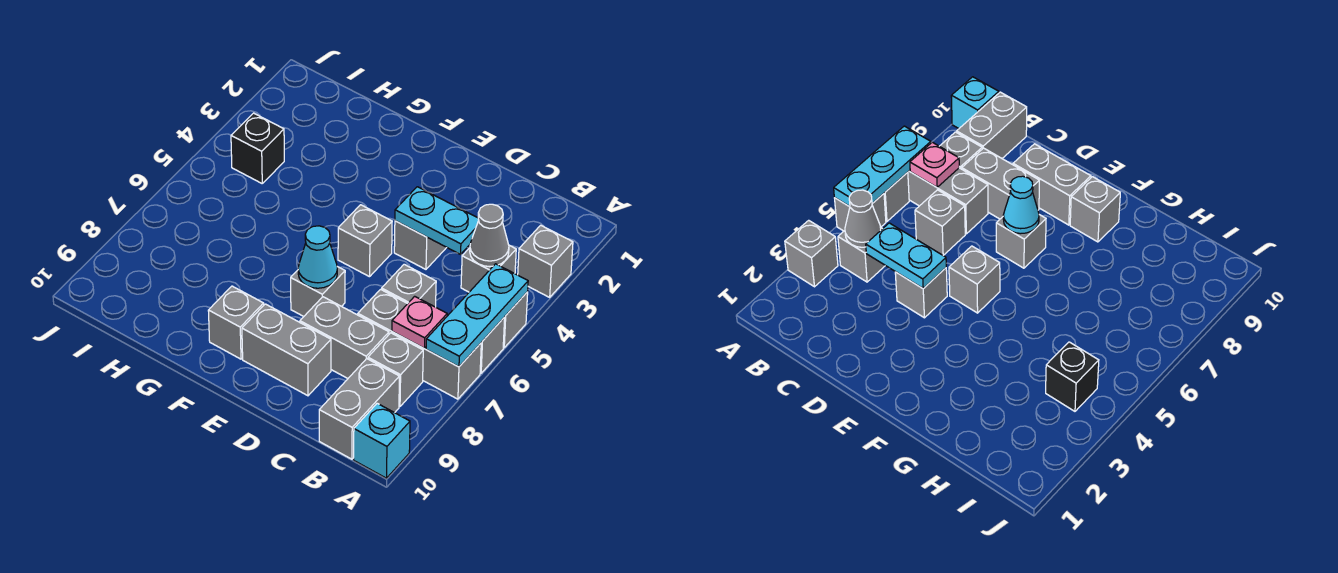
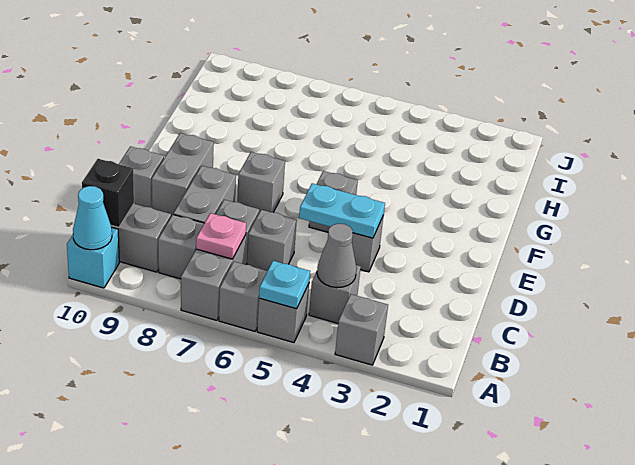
cyan plate A5:A7 level 2 -> cyan plate A5 level 2
cyan plate C4:D4 level 2 -> cyan plate D4:D5 level 2
cyan cone E7 level 2 -> cyan cone A10 level 2
grey brick F9 level 1 -> grey brick D10 level 1
black brick I4 level 1 -> black brick B10 level 2

